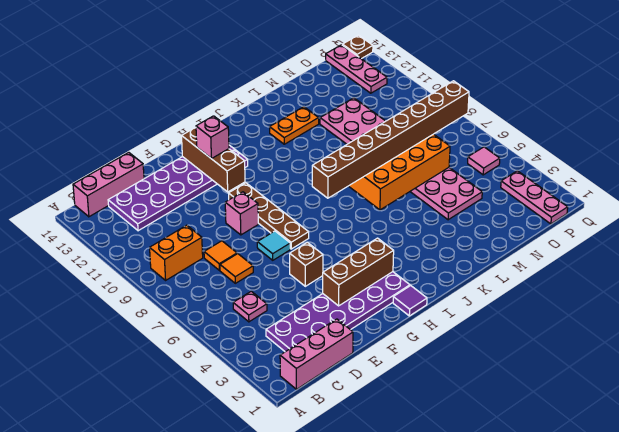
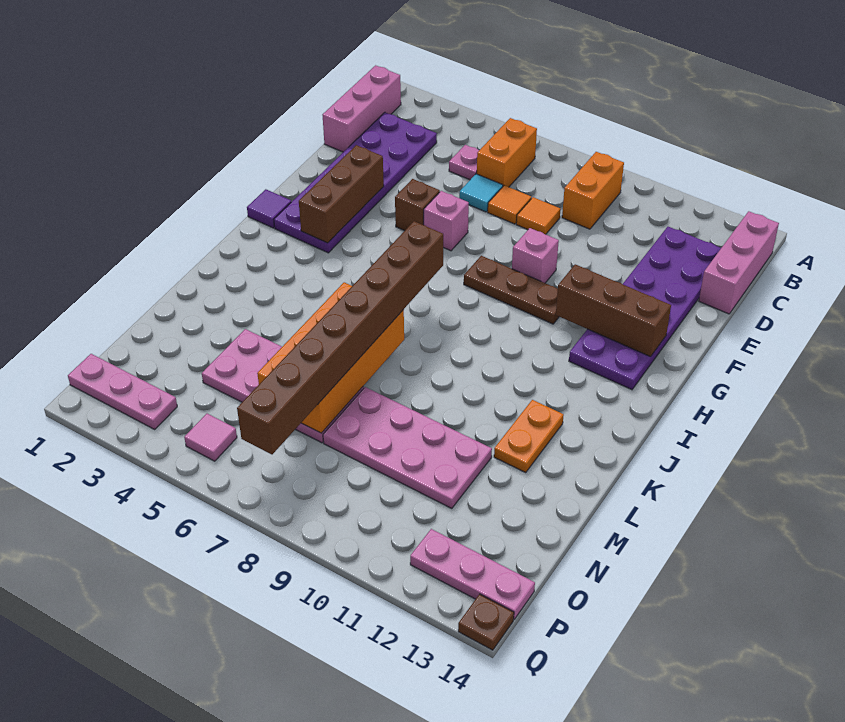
none -> orange brick B6:C6 level 1
cyan tile F7 level 1 -> cyan tile D6 level 1
brown plate G7:G10 level 1 -> brown plate G8:G10 level 1
pink brick G12 level 3 -> pink brick F6 level 1

